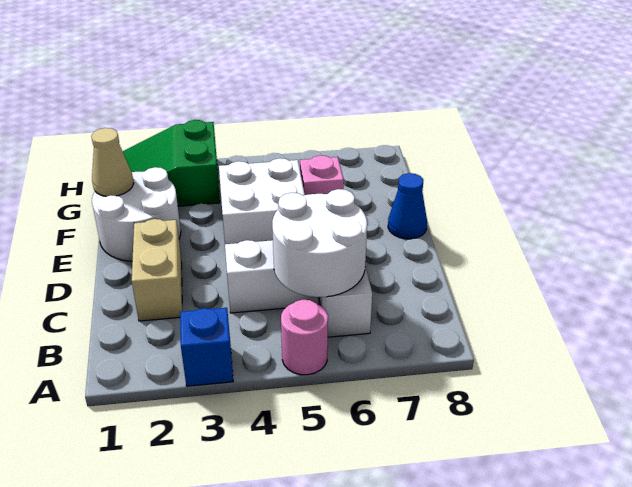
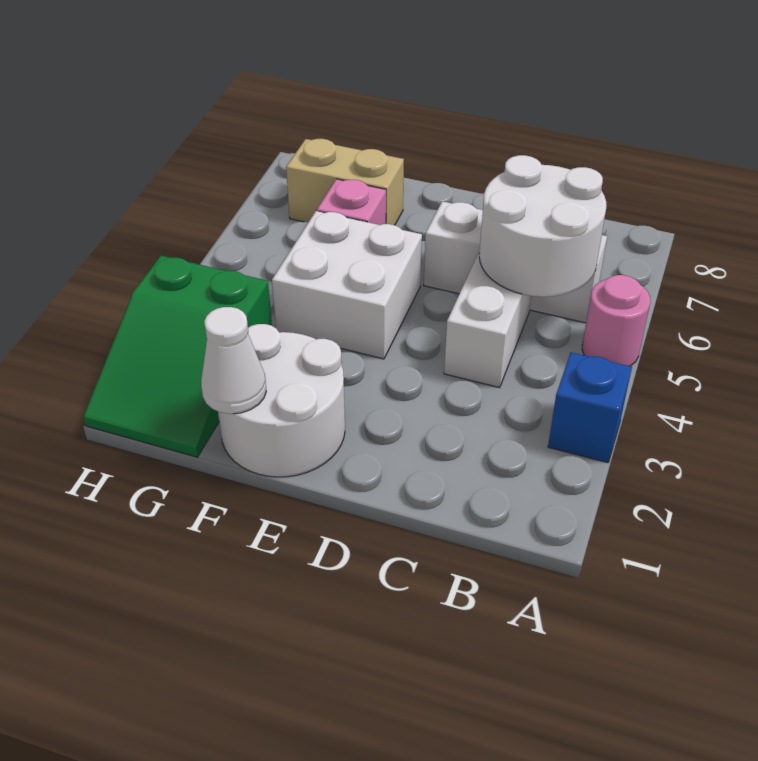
tan brick C2:D2 level 1 -> tan brick F7:G7 level 1
blue cone E8 level 1 -> none
tan cone F1 level 2 -> white cone F1 level 2

